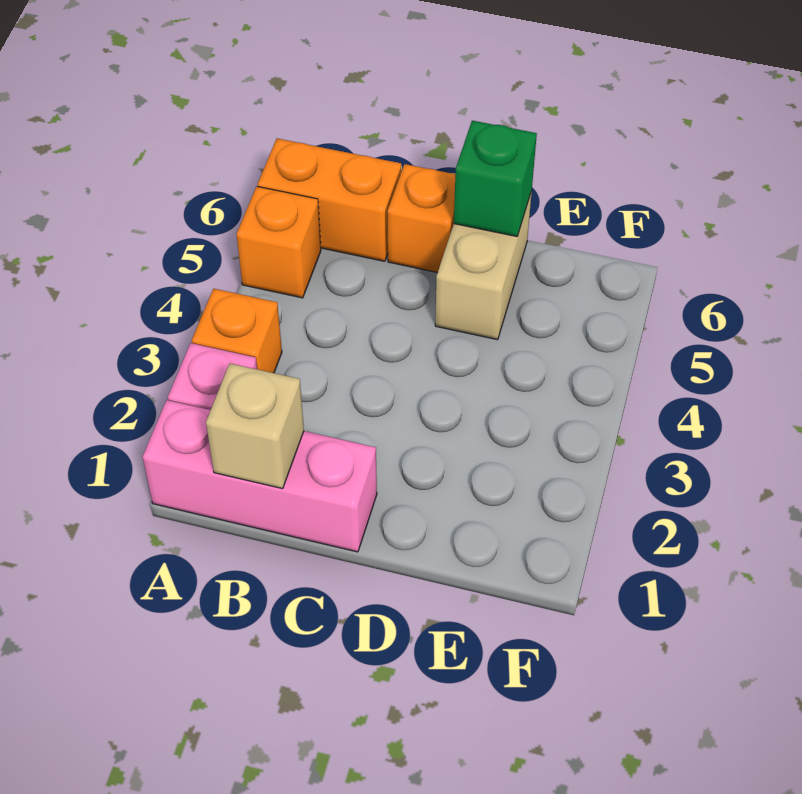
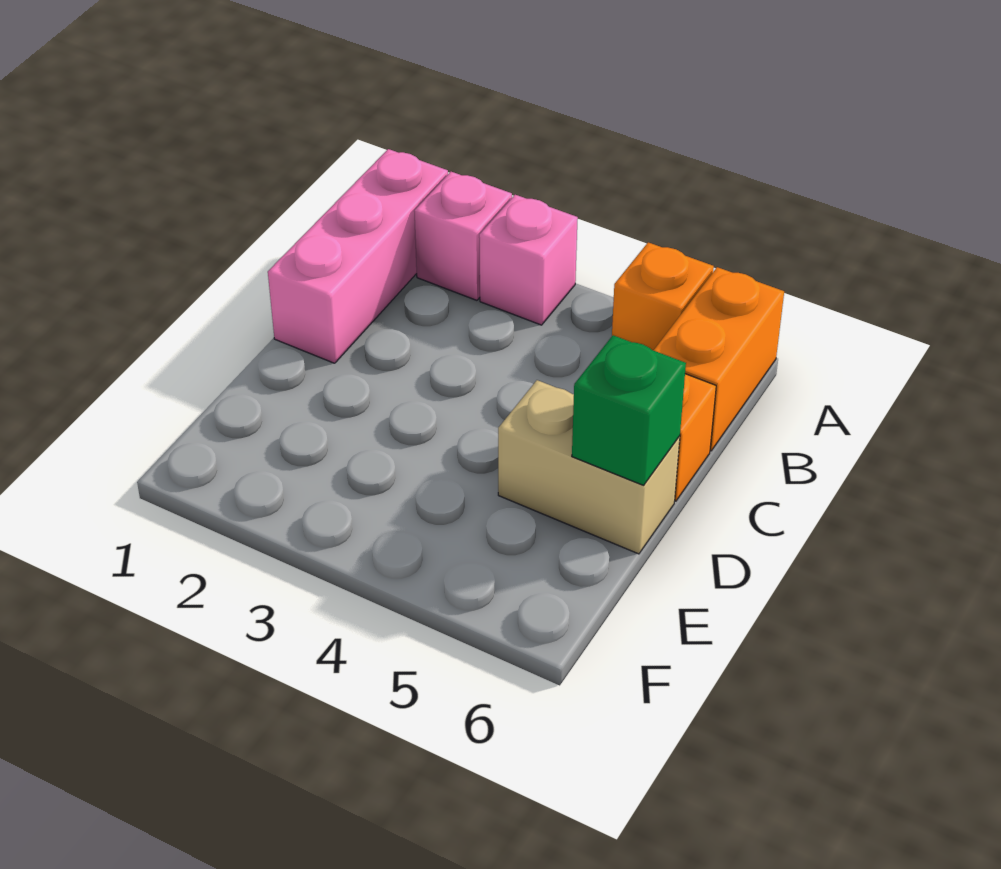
orange brick A3 level 1 -> pink brick A3 level 1
tan brick B1 level 2 -> none

